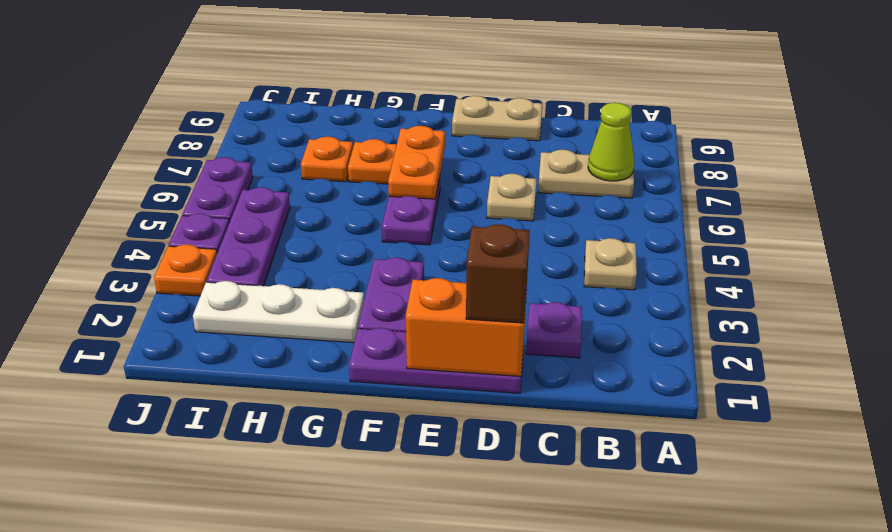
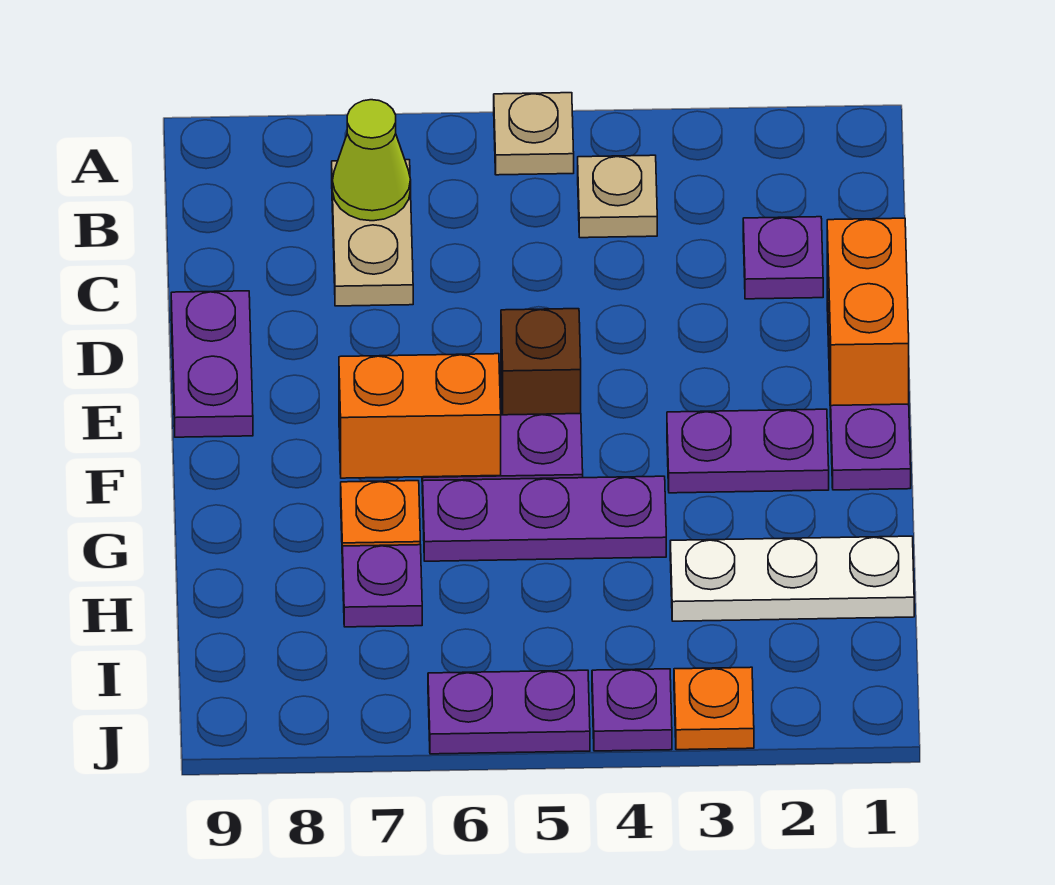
brown brick D1 level 3 -> brown brick E5 level 1
tan plate D6 level 1 -> tan plate A5 level 1
tan plate D9:E9 level 1 -> purple plate D9:E9 level 1
orange plate F6:F7 level 2 -> orange brick F6:F7 level 2
white plate G2:I2 level 1 -> white plate H1:H3 level 1
orange plate H7 level 1 -> purple plate H7 level 1
purple plate I3:I5 level 1 -> purple plate G4:G6 level 1

